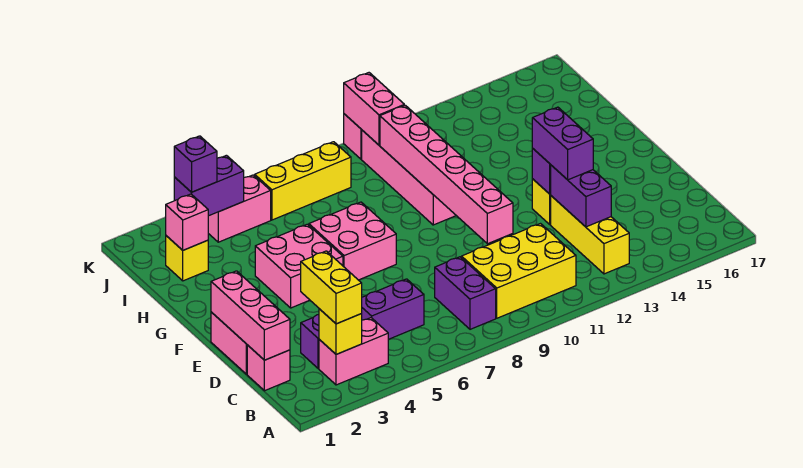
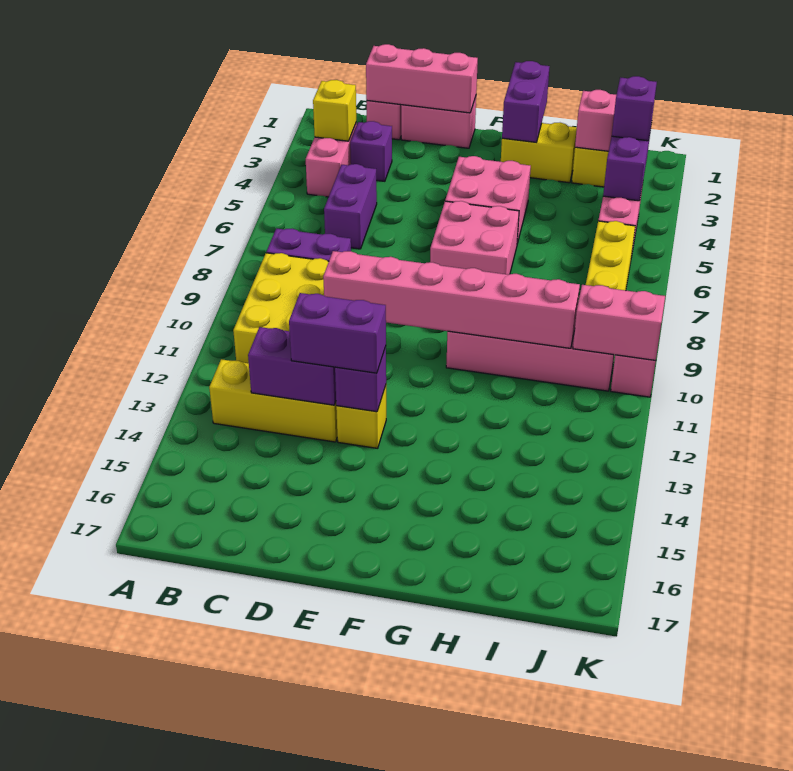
yellow brick B3:C3 level 3 -> yellow brick G2:H2 level 1
none -> purple brick G1:G2 level 2

